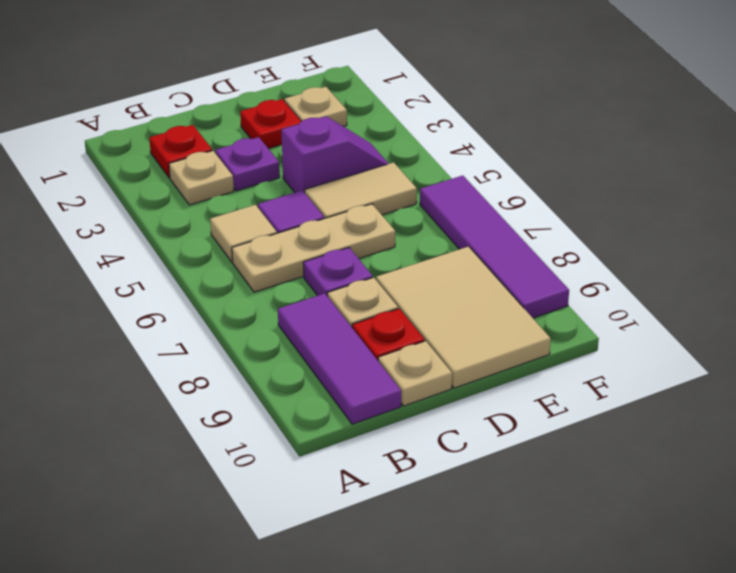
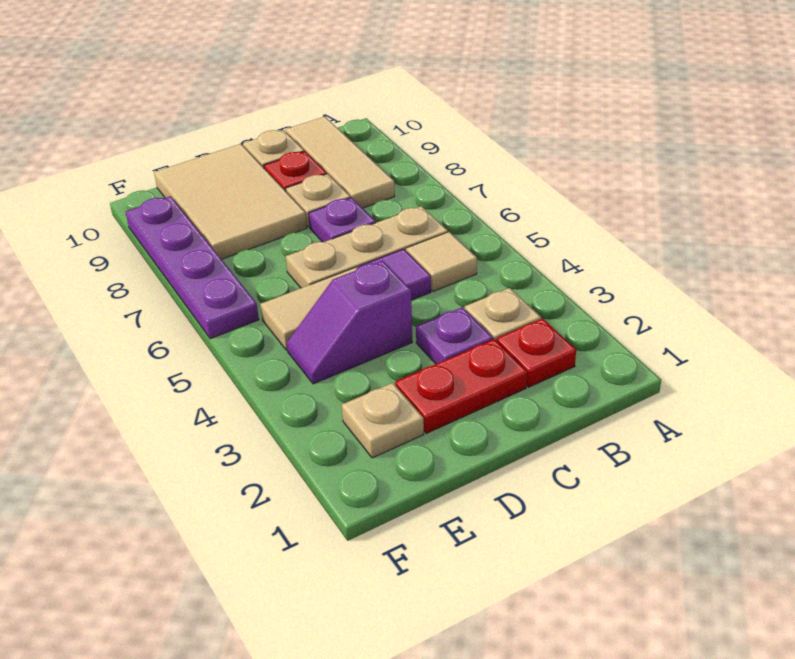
purple tile B8:B10 level 1 -> tan tile B8:B10 level 1
red plate D2 level 1 -> red plate C2:D2 level 1
purple tile F6:F9 level 1 -> purple plate F6:F9 level 1

